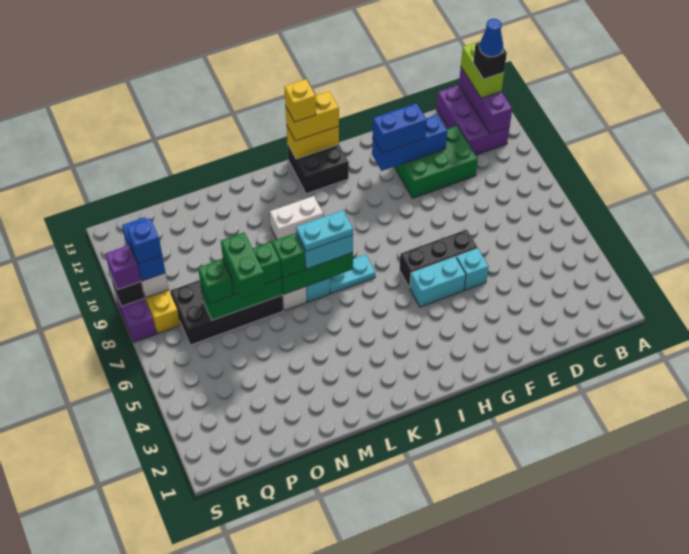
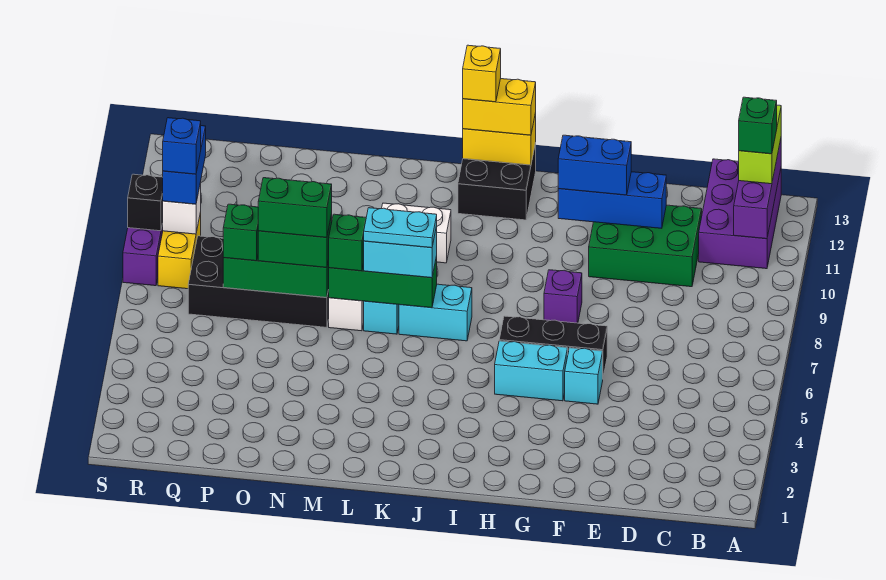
black brick B12 level 4 -> green brick B12 level 4
blue cone B12 level 5 -> none
cyan plate J7:K7 level 1 -> cyan brick J7:K7 level 1
green brick O6:O7 level 4 -> green brick N7:O7 level 4
purple brick S9 level 3 -> purple brick G8 level 1

